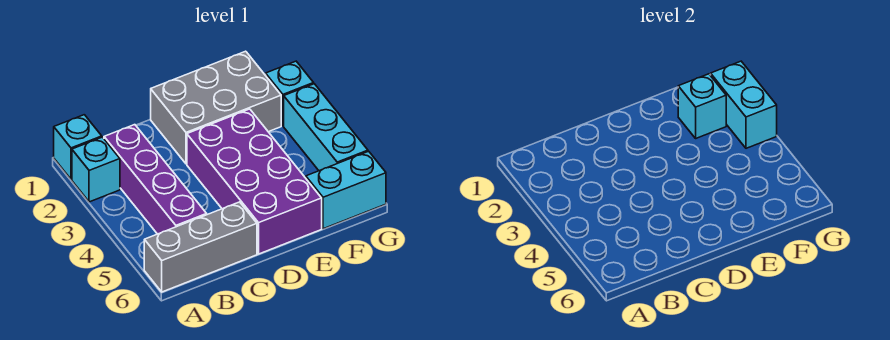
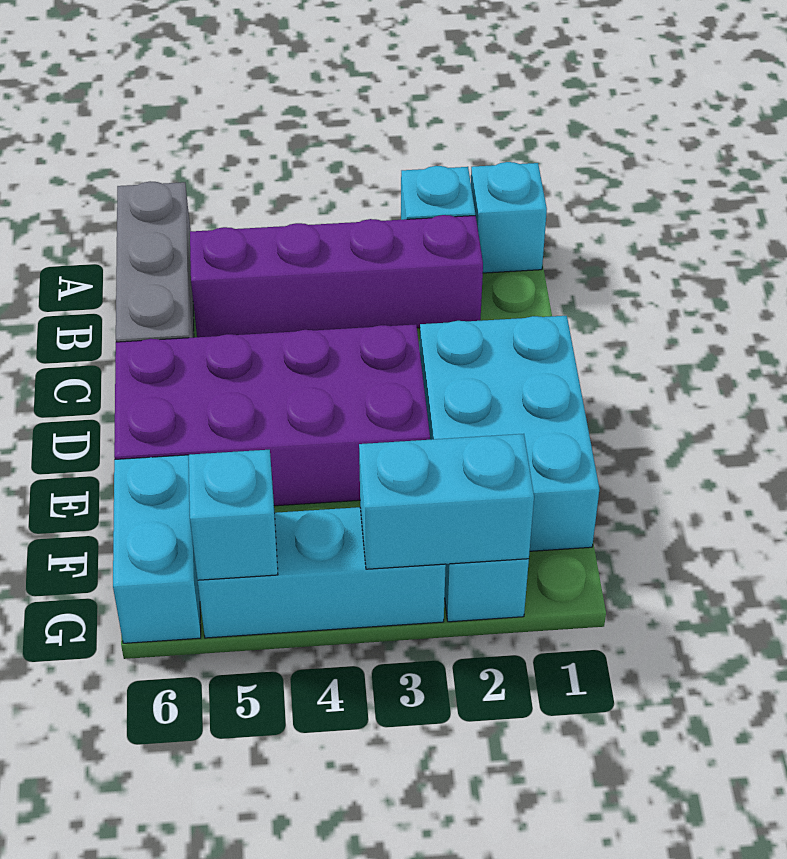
grey brick D1:F2 level 1 -> cyan brick D1:F2 level 1
cyan brick F2 level 2 -> cyan brick G5 level 2

